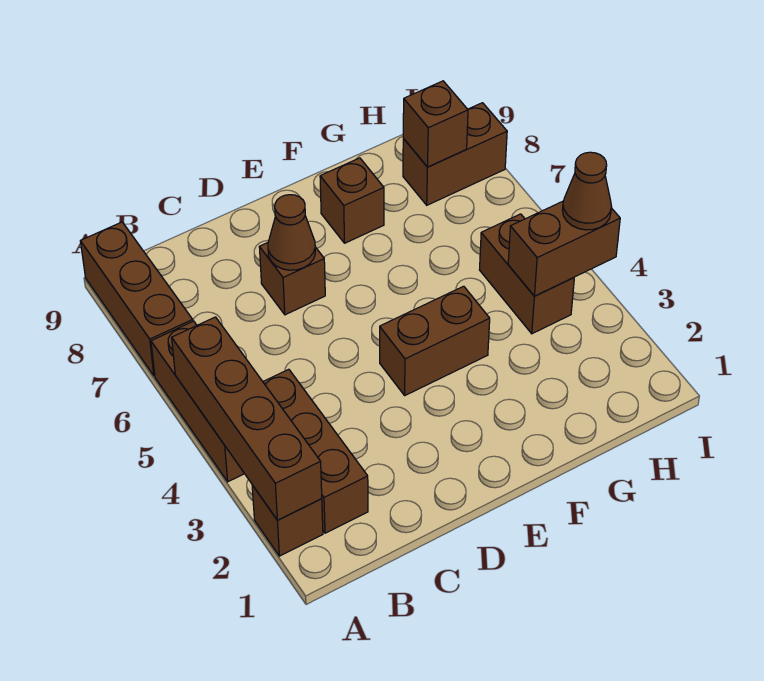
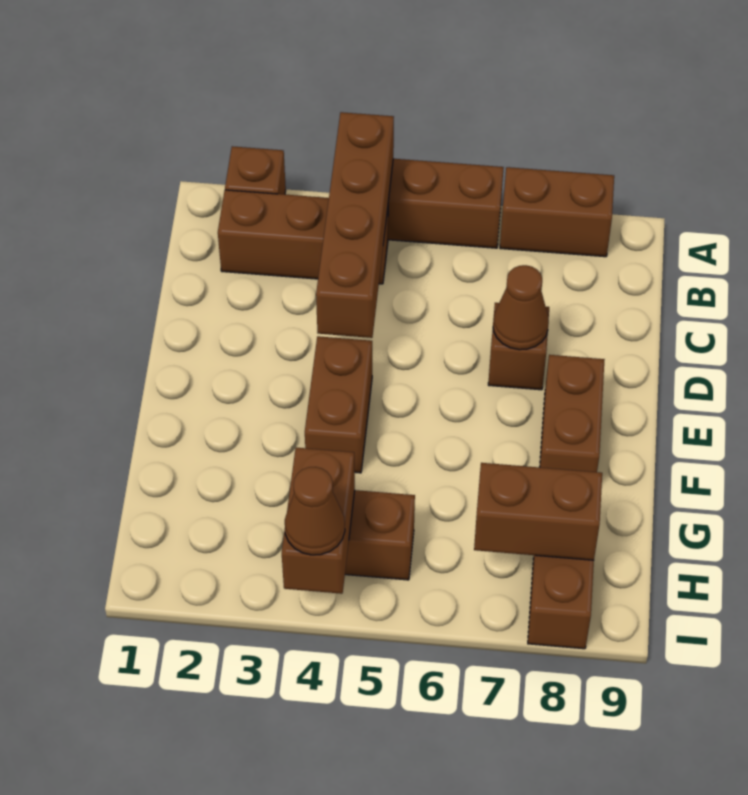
brown brick A2:A5 level 2 -> brown brick A4:D4 level 2
brown brick A7:A9 level 1 -> brown brick A7:A8 level 1
brown brick F8 level 1 -> brown brick E8:F8 level 1
brown brick H8 level 2 -> brown brick H7:H8 level 2

